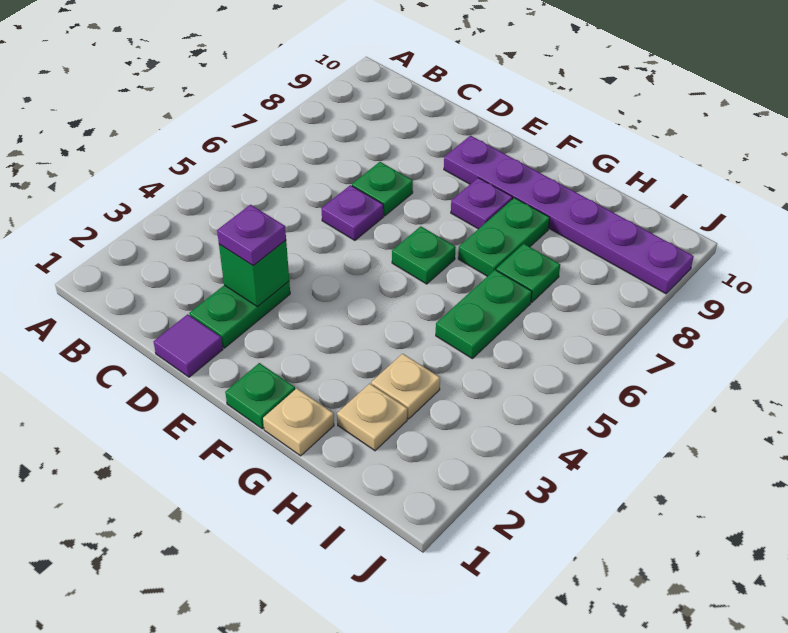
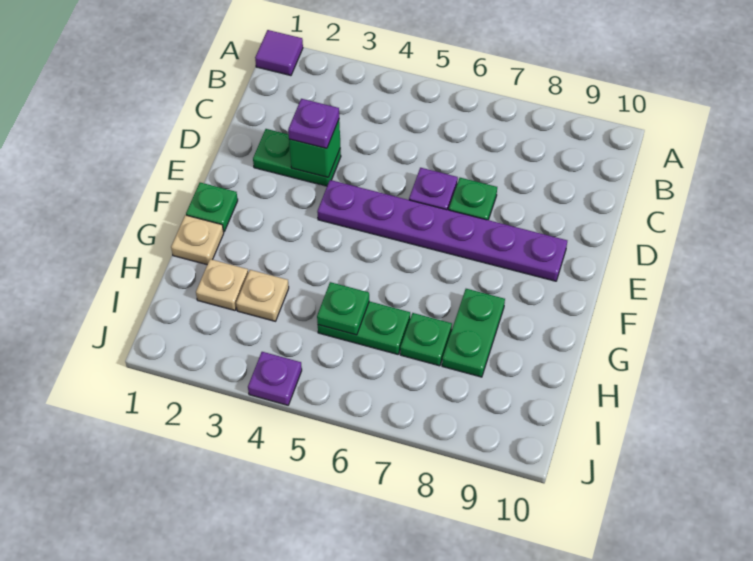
purple tile D1 level 1 -> purple tile A1 level 1
purple plate E9:J9 level 1 -> purple plate E4:E9 level 1
green plate F6 level 1 -> green plate H5 level 2
purple plate F8 level 1 -> purple plate J4 level 1
green plate G7:G8 level 1 -> green plate G8:H8 level 1

